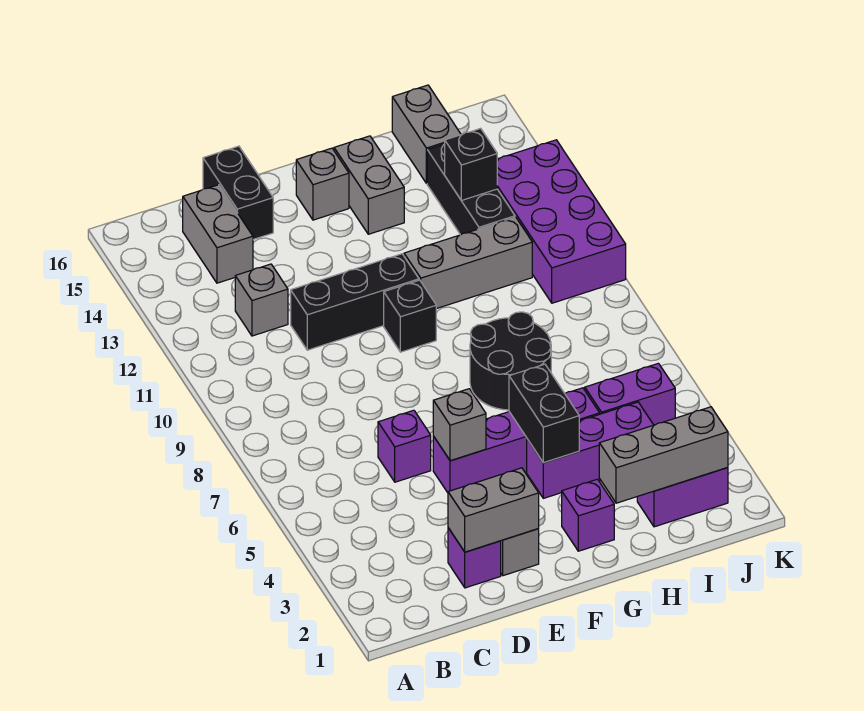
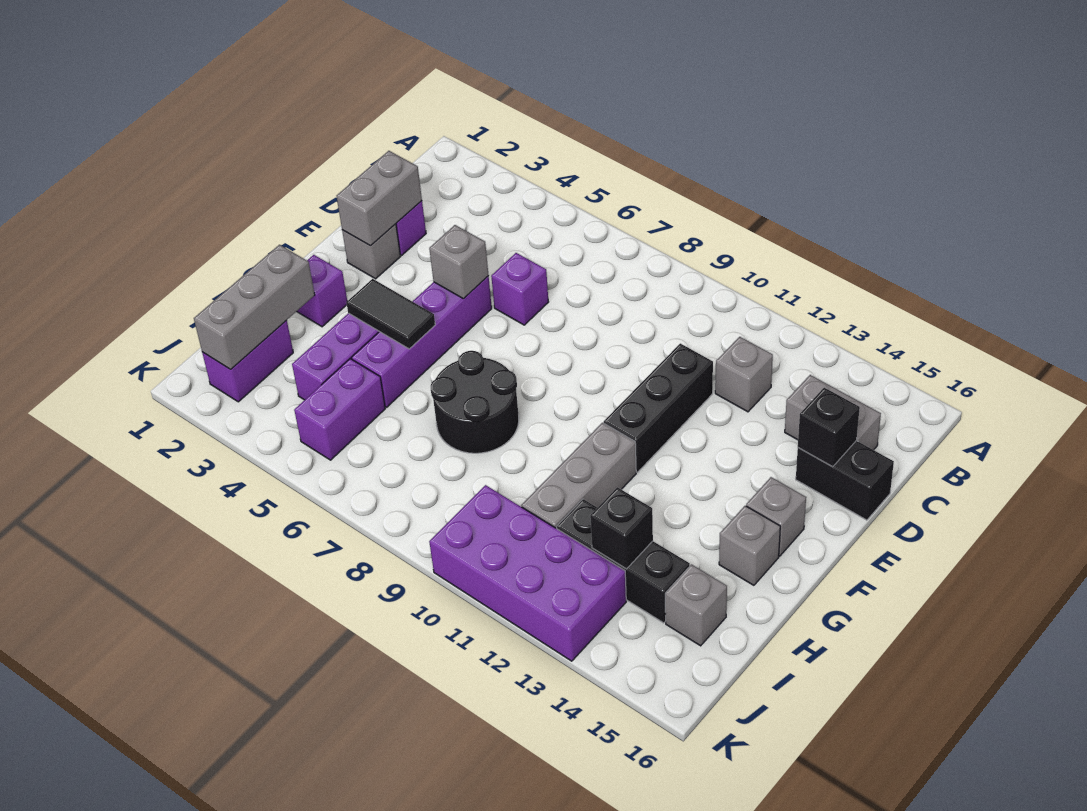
black brick F10 level 1 -> black brick D15 level 2
black brick G4:G5 level 2 -> black tile G4:G5 level 2
grey brick G14:G15 level 1 -> grey brick G15 level 1
grey brick I15:I16 level 1 -> grey brick I15 level 1

